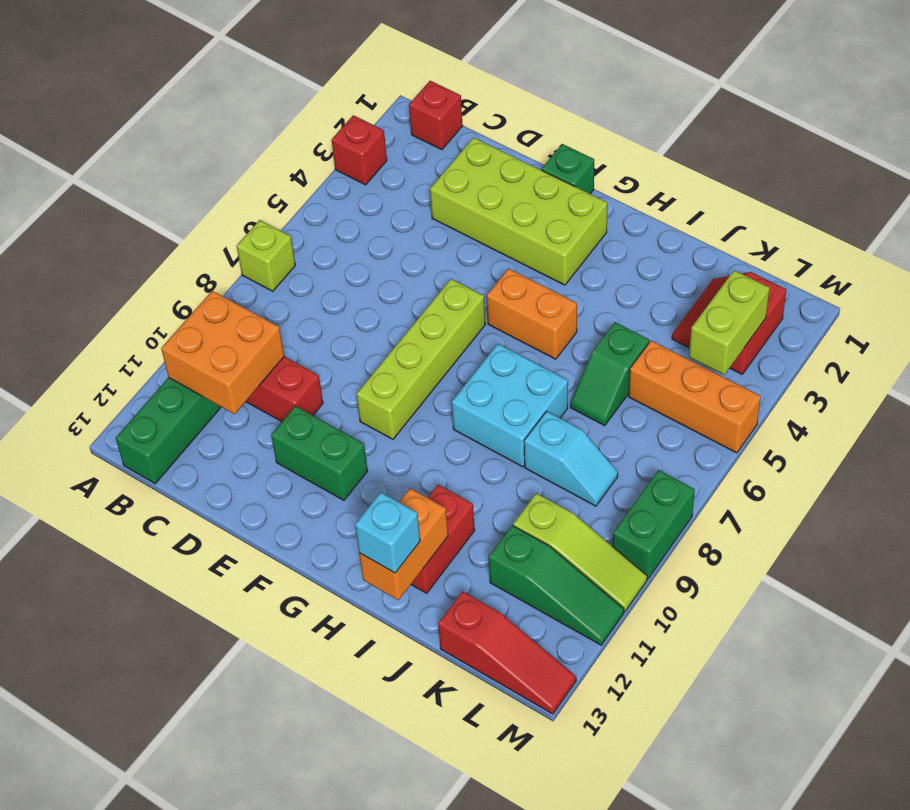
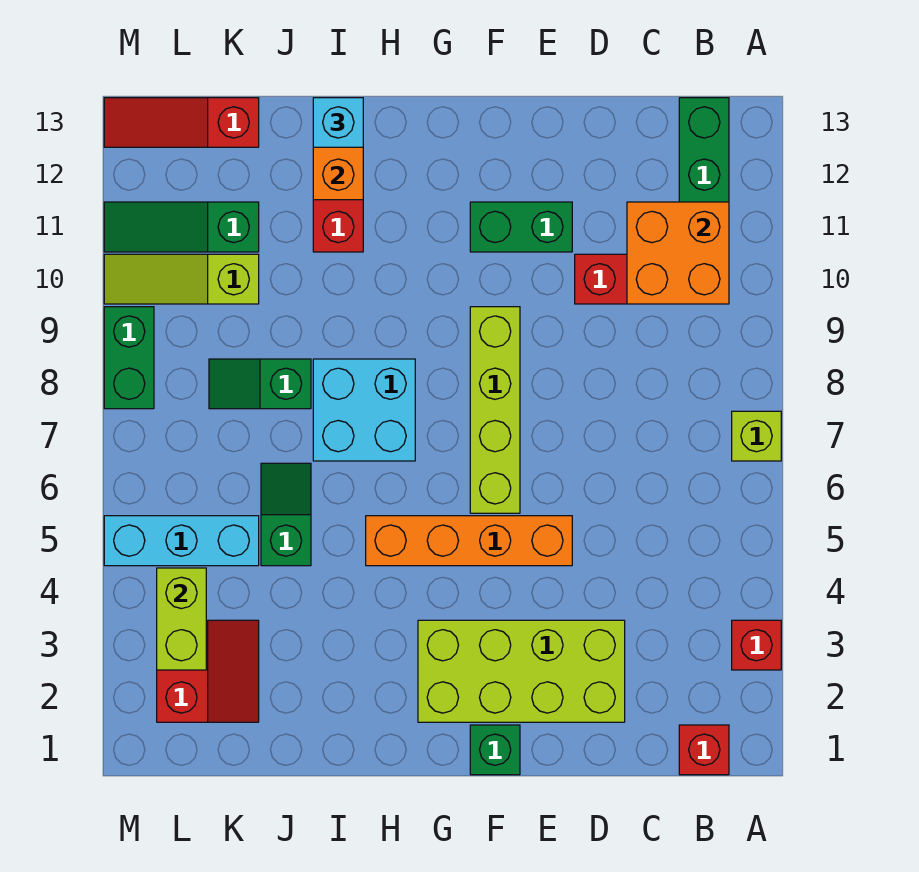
orange brick G5:H5 level 1 -> orange brick E5:H5 level 1
cyan slope J8:K8 level 1 top J -> green slope J8:K8 level 1 top J
orange brick K5:M5 level 1 -> cyan brick K5:M5 level 1

